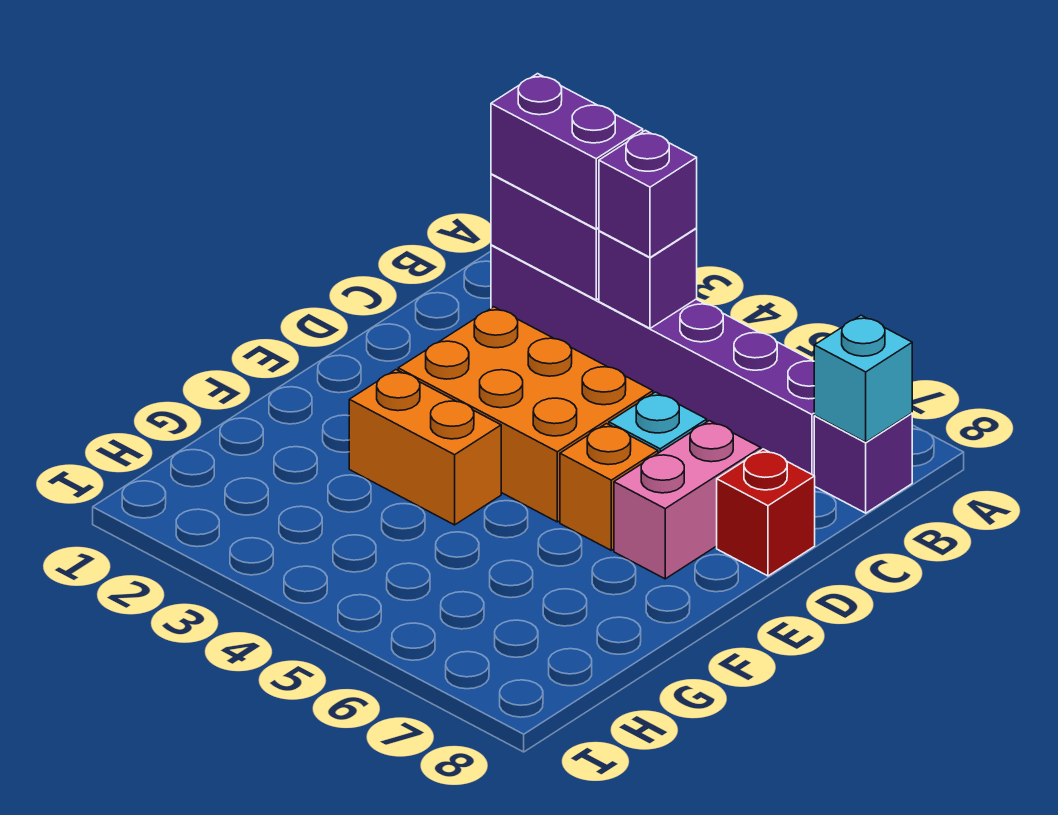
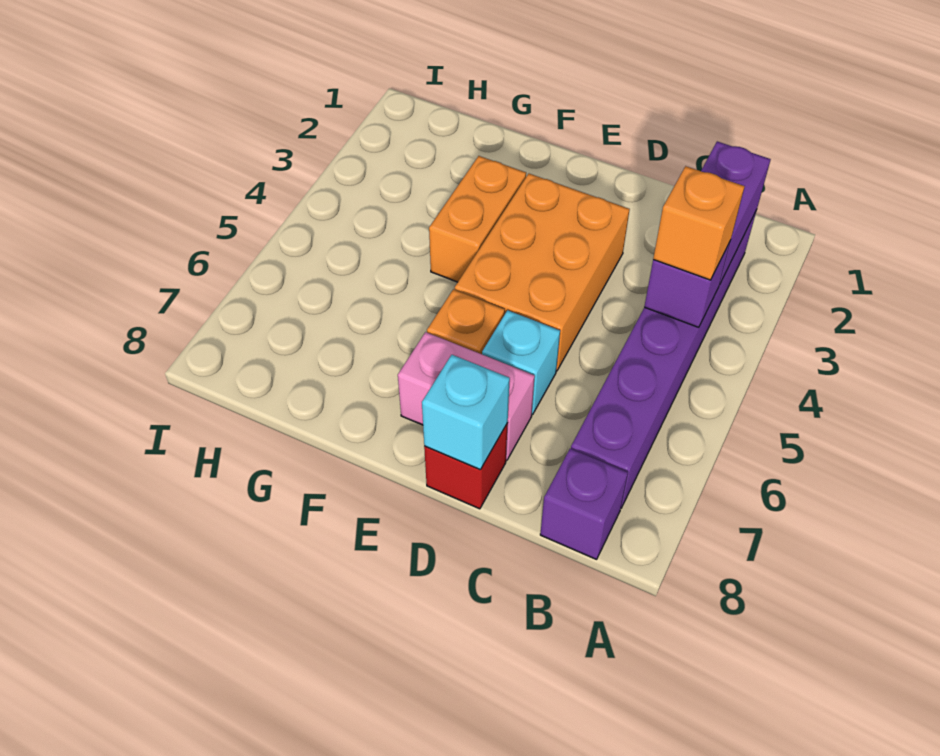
purple brick B2:B3 level 3 -> none
purple brick B4 level 3 -> orange brick B4 level 3
cyan brick B8 level 2 -> cyan brick D8 level 2

